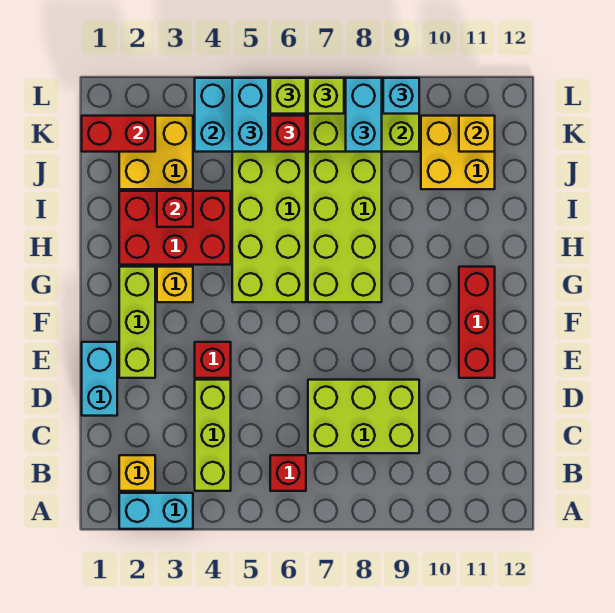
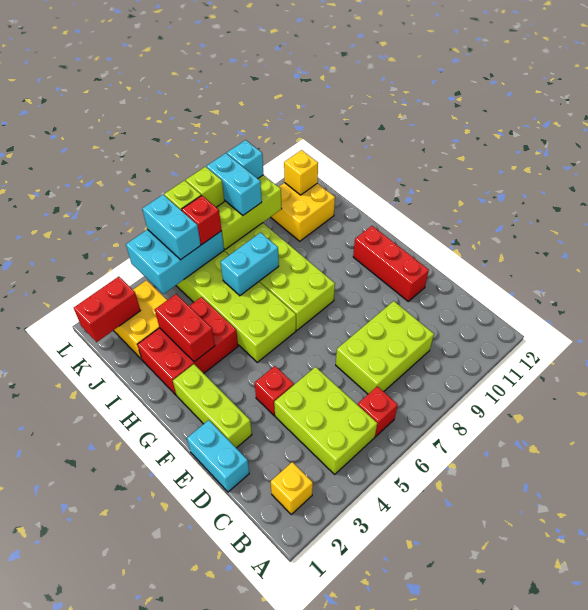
cyan brick A2:A3 level 1 -> cyan brick I6:I7 level 2
lime brick B4:D4 level 1 -> lime brick B4:D5 level 1
yellow brick G3 level 1 -> none
red brick I3 level 2 -> red brick H3:I3 level 2

